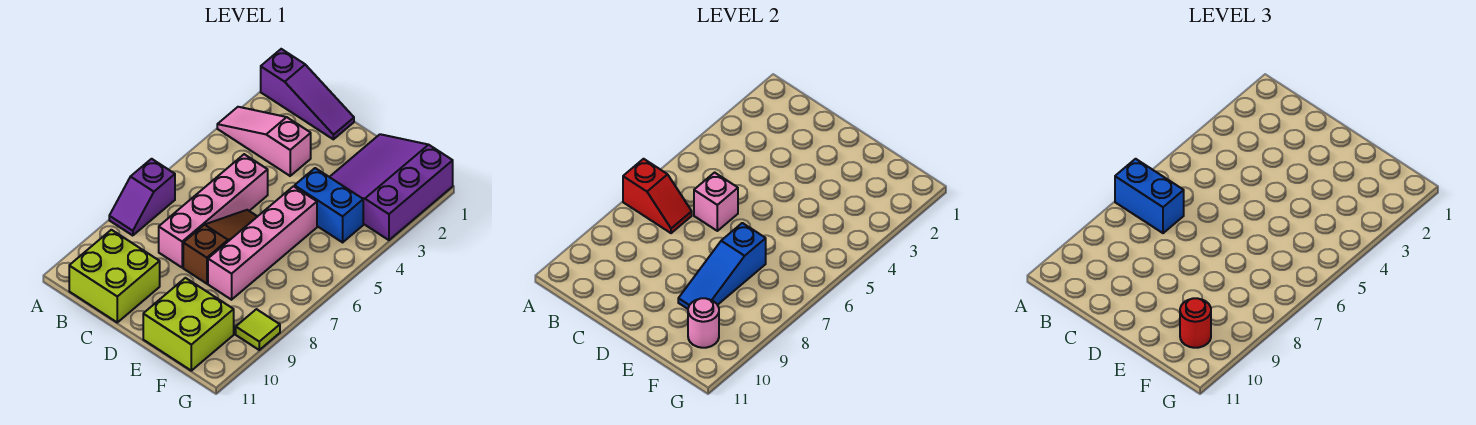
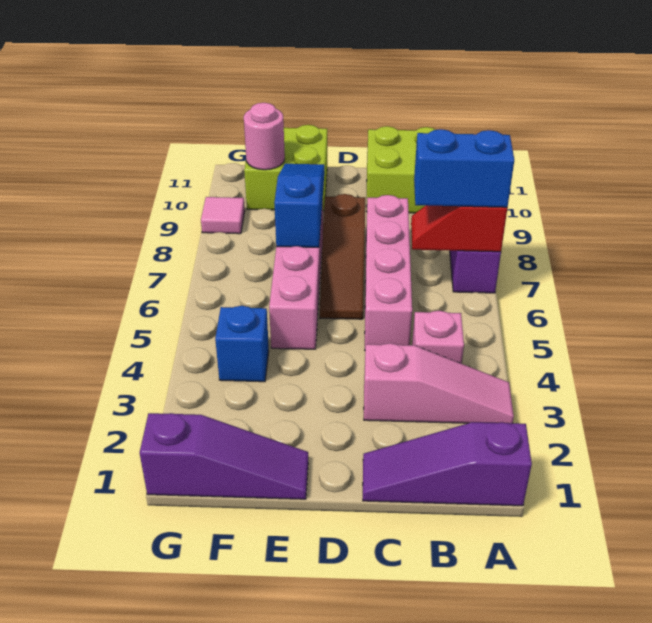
pink brick C6 level 2 -> pink brick B4 level 1
purple slope E1:G3 level 1 top G -> purple slope E1:G1 level 1 top G
blue brick E4:F4 level 1 -> blue brick F4 level 1
red round brick F10 level 3 -> none
lime tile G9 level 1 -> pink tile G9 level 1

